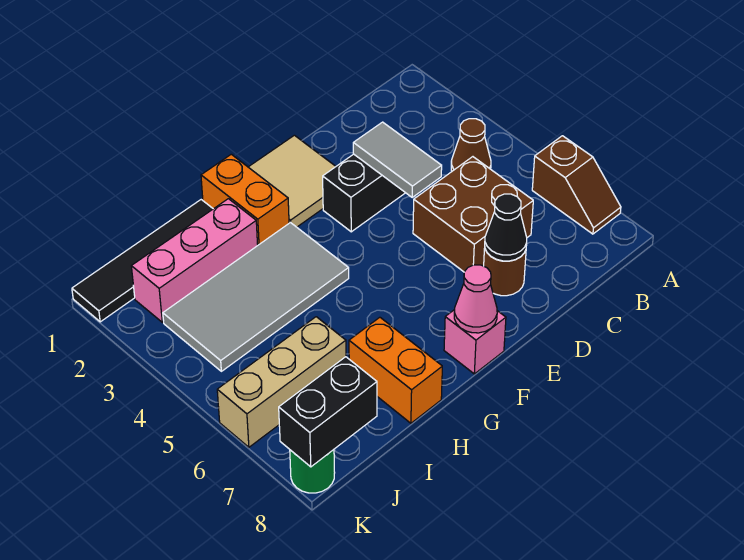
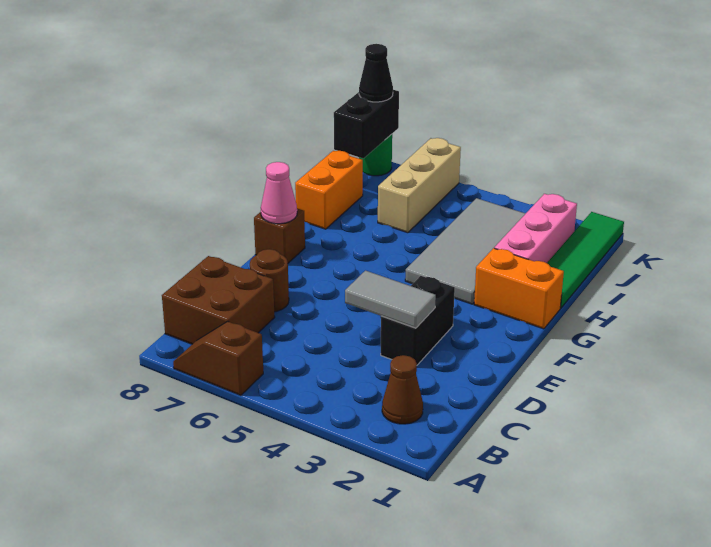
brown cone B4 level 1 -> brown cone B2 level 1
brown brick C5:D6 level 1 -> brown brick B7:C8 level 1
black cone D7 level 2 -> black cone K8 level 3
tan tile E1:F2 level 1 -> none
pink brick F8 level 1 -> brown brick F8 level 1
black tile H1:K1 level 1 -> green tile H1:K1 level 1
orange brick H7:H8 level 1 -> orange brick H8:I8 level 1

